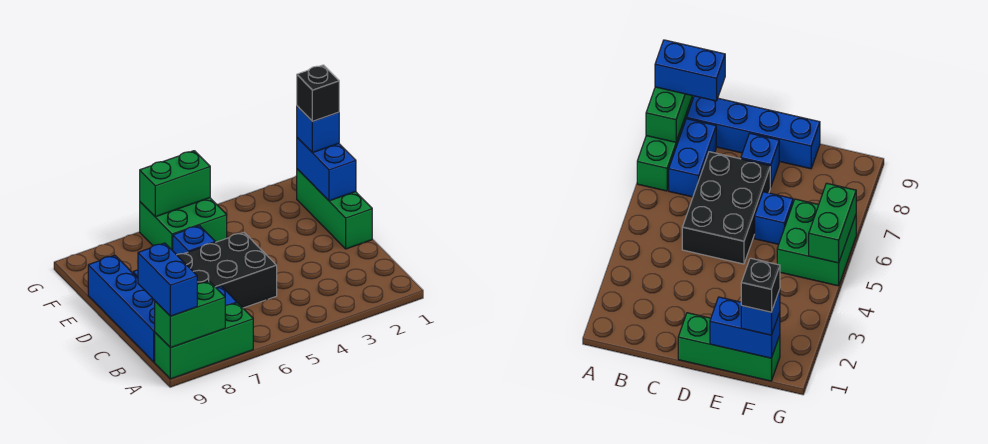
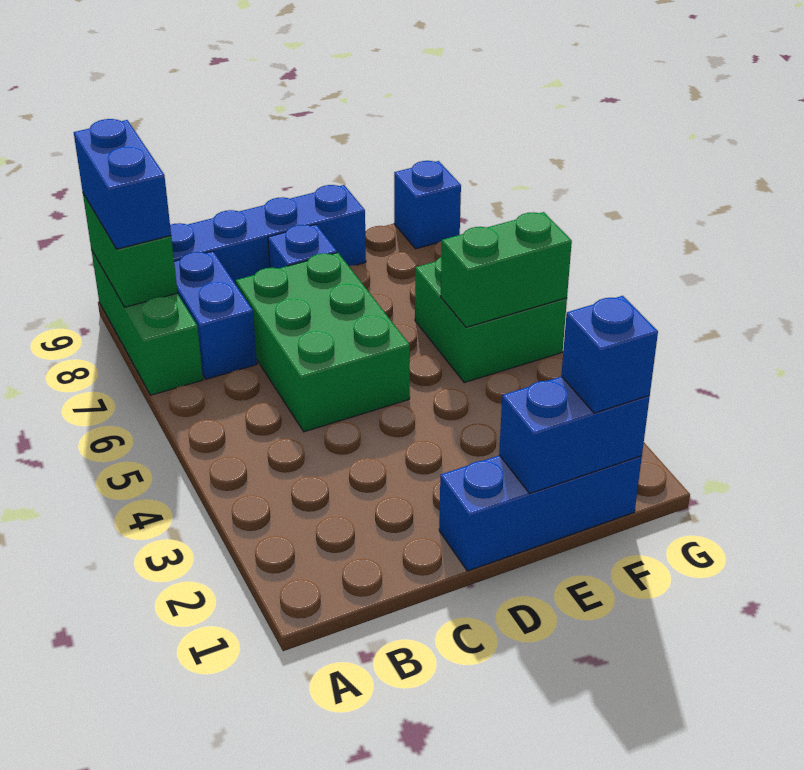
blue brick A9:B9 level 3 -> blue brick A8:A9 level 3
black brick C5:D7 level 1 -> green brick C5:D7 level 1
green brick D1:F1 level 1 -> blue brick D1:F1 level 1
blue brick E6 level 1 -> blue brick G9 level 1
black brick F1 level 4 -> none
green brick G5:G6 level 2 -> green brick F5:G5 level 2

